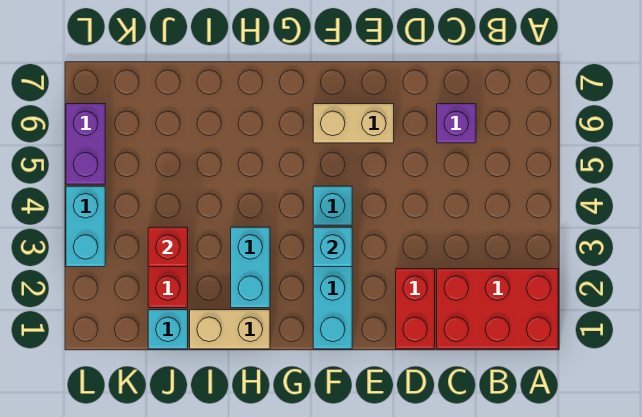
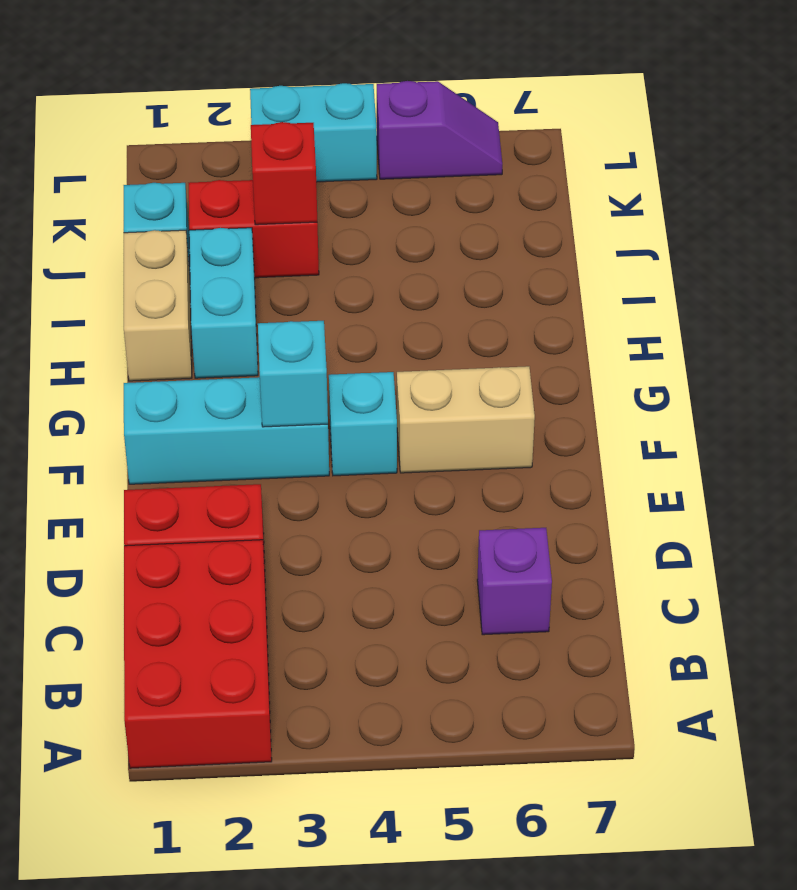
tan brick E6:F6 level 1 -> tan brick F5:F6 level 1
cyan brick H2:H3 level 1 -> cyan brick H2:I2 level 1
purple brick L5:L6 level 1 -> purple slope L5:L6 level 1 top 5

